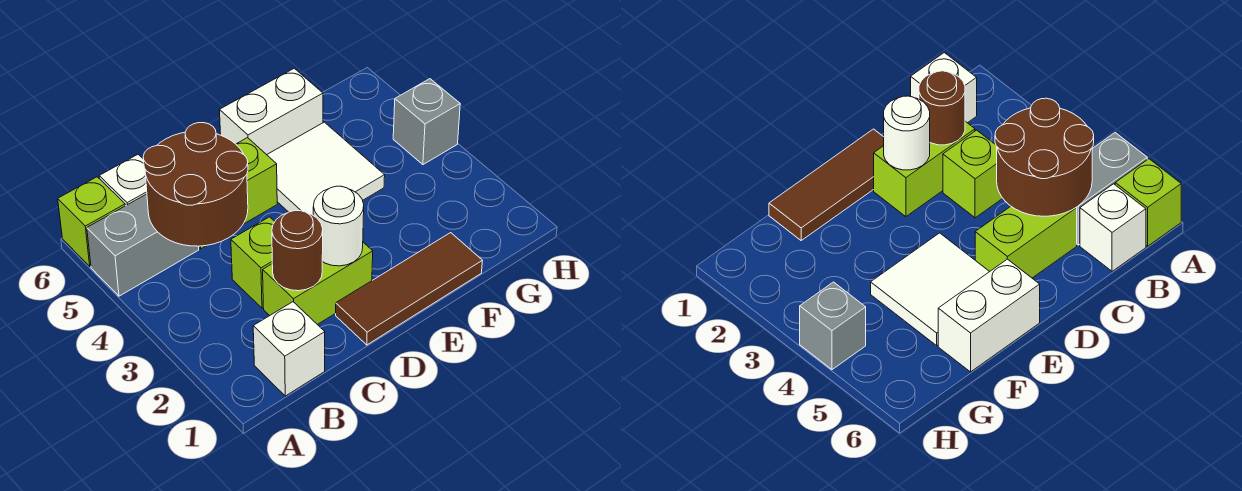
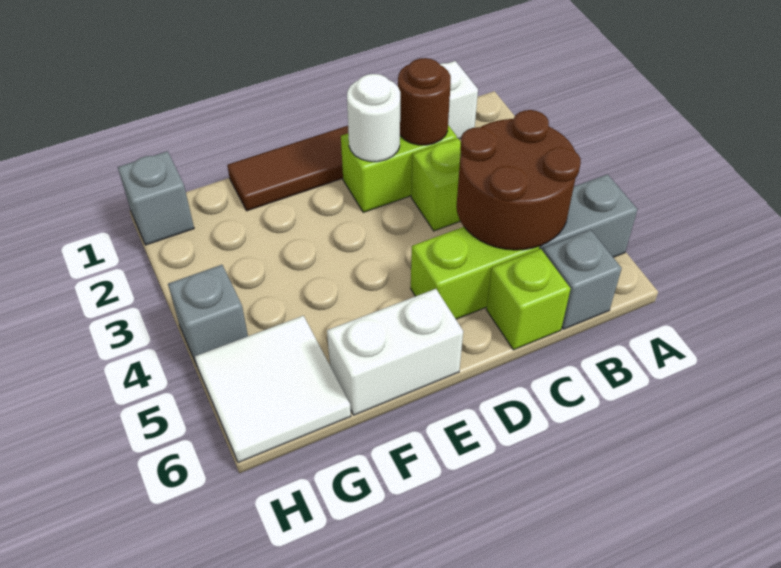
lime brick A6 level 1 -> lime brick C6 level 1
white brick B6 level 1 -> grey brick B6 level 1
white tile E4:F5 level 1 -> white tile G5:H6 level 1
none -> grey brick H1 level 1

